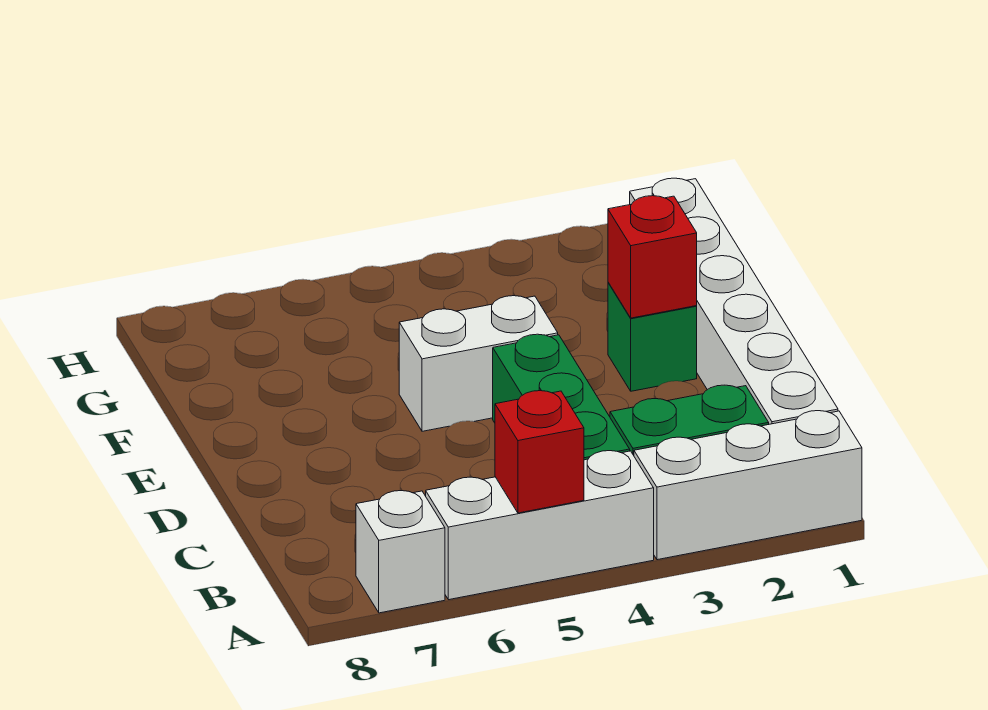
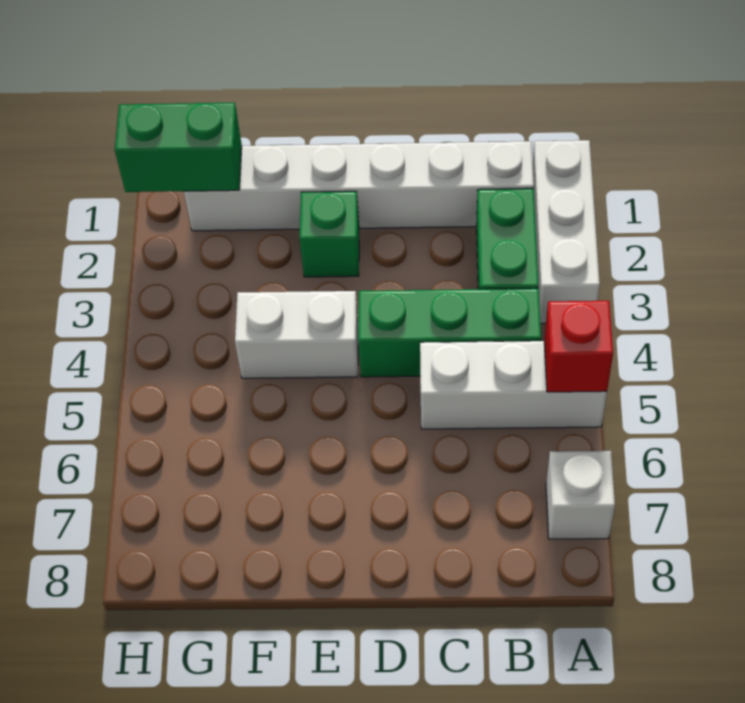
white brick A4:A6 level 1 -> white brick A5:C5 level 1
red brick E2 level 2 -> none
white brick E4:E5 level 1 -> white brick E4:F4 level 1
none -> green brick G1:H1 level 2

